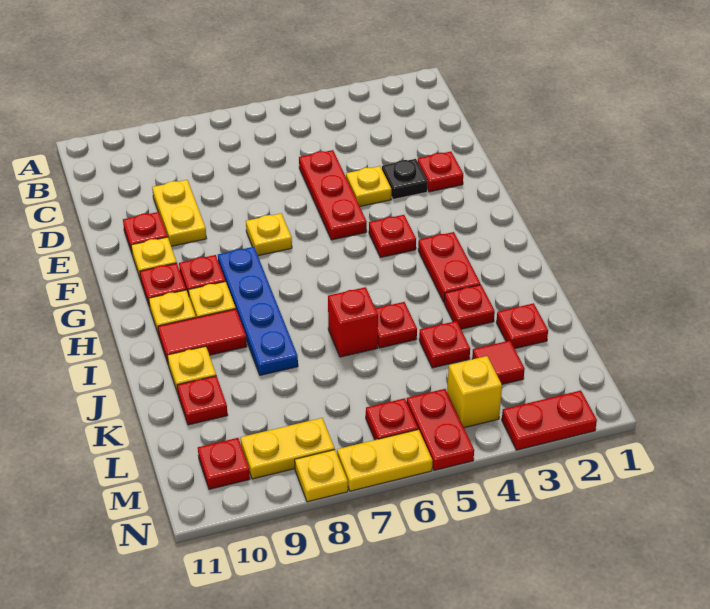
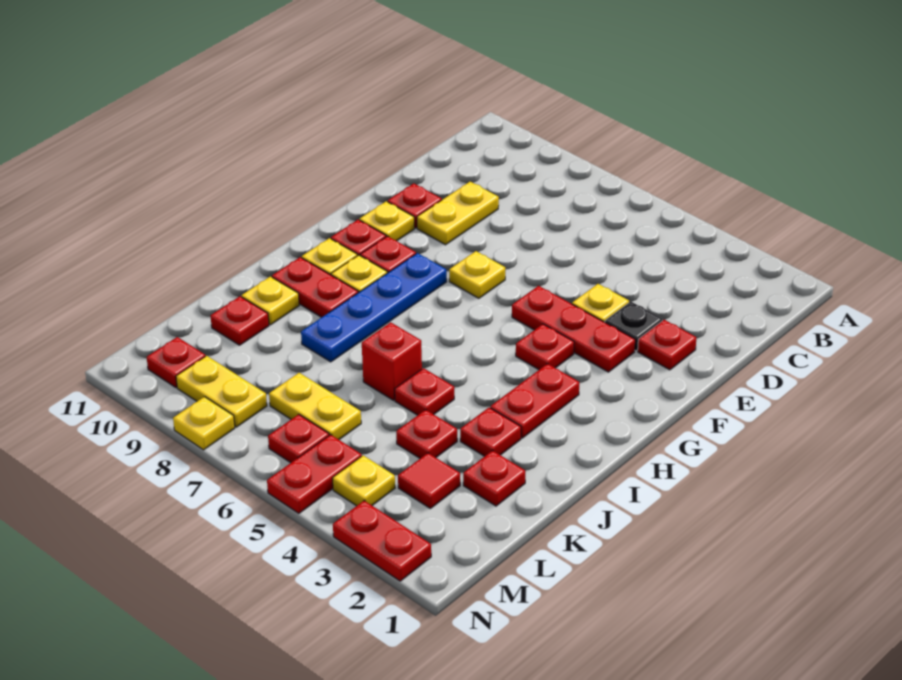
red plate D5:F5 level 1 -> red plate F3:F5 level 1
red tile I9:I10 level 1 -> red plate I9:I10 level 1
yellow brick M4 level 1 -> yellow plate M4 level 1
yellow plate N6:N7 level 1 -> yellow plate L6:L7 level 1

